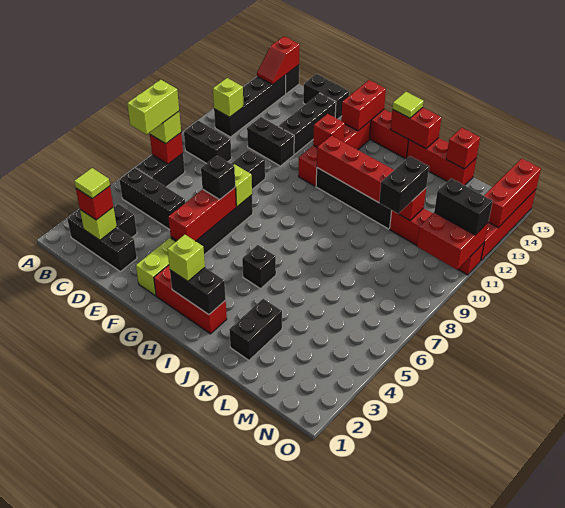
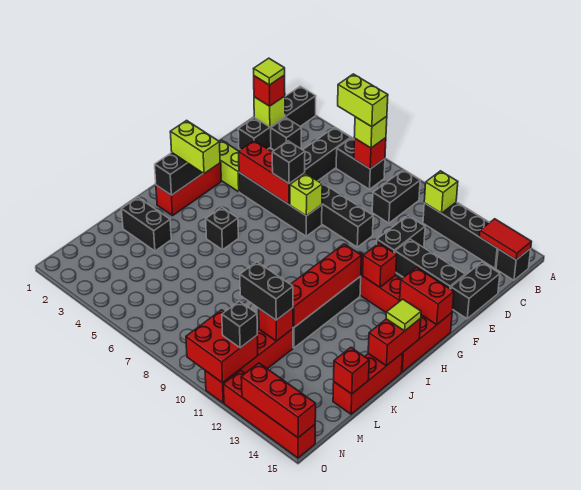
black brick B2:D2 level 1 -> black brick A2:D2 level 1
red slope B14:B15 level 2 top 15 -> red tile B14:B15 level 2
lime brick H2 level 3 -> lime brick H2:H3 level 3
black brick N11:O11 level 3 -> black brick N11 level 3

